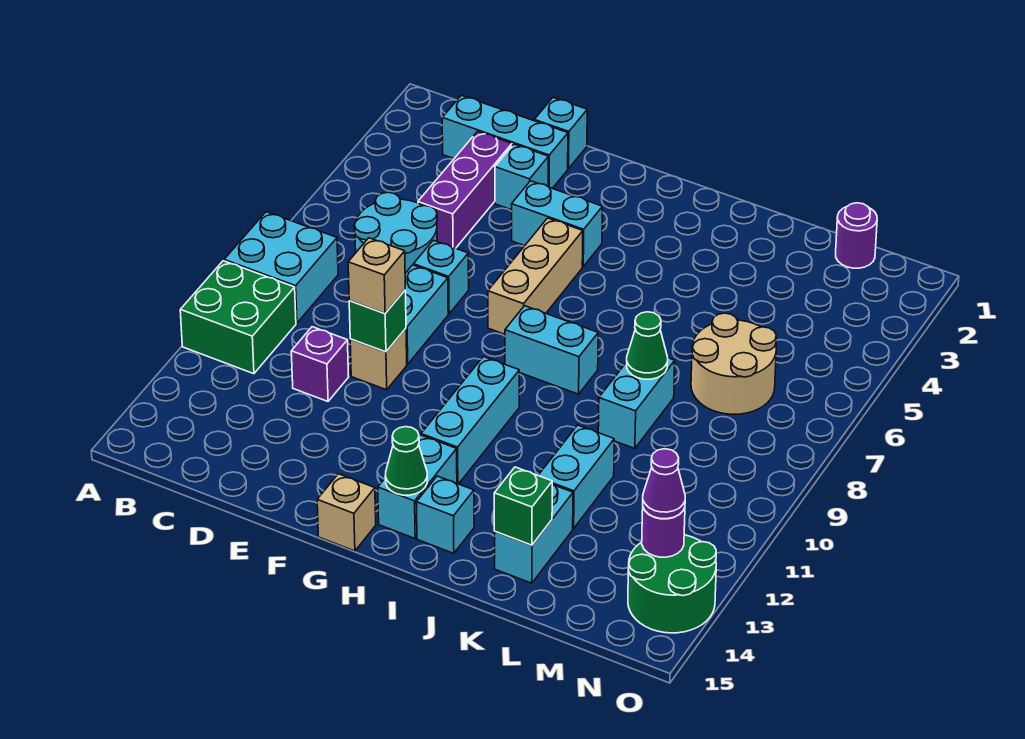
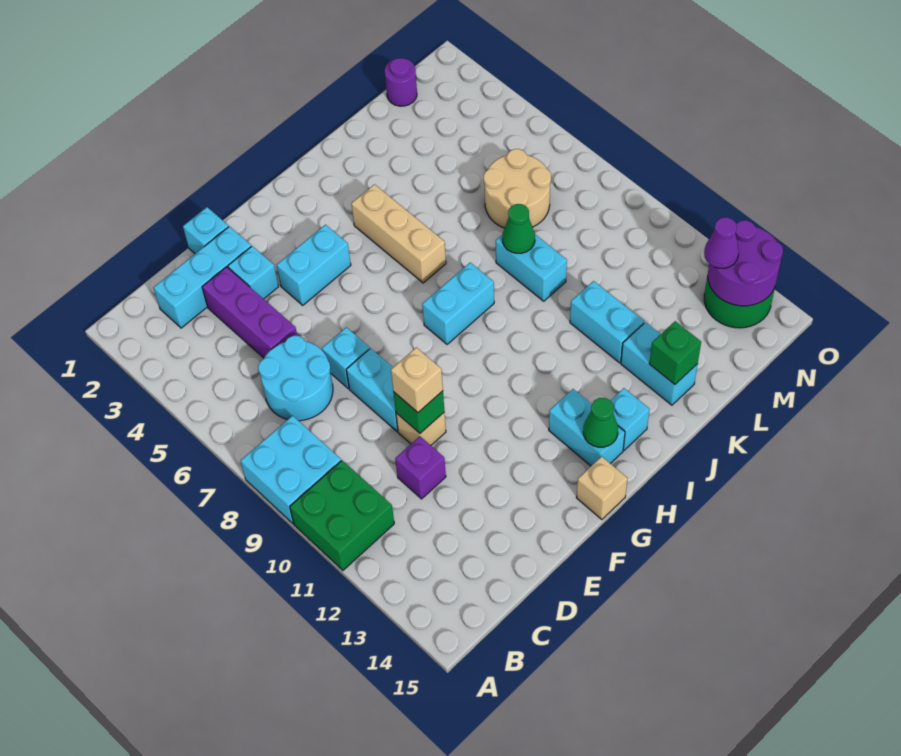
tan brick G5:G7 level 1 -> tan brick I4:I6 level 1
cyan brick H10:H12 level 1 -> none
purple round brick N13 level 2 -> purple round brick N13:O14 level 2

